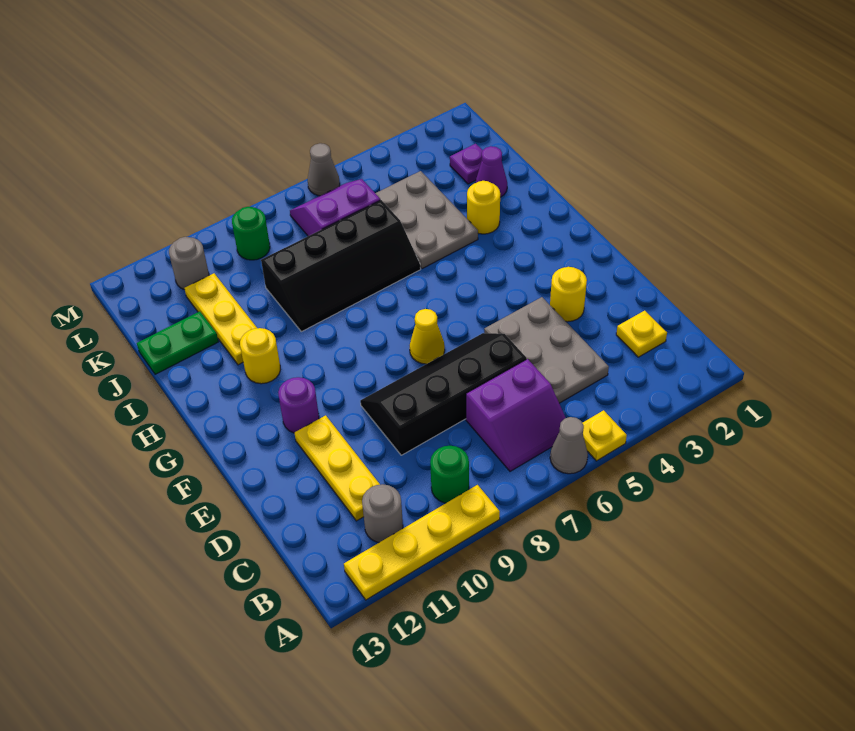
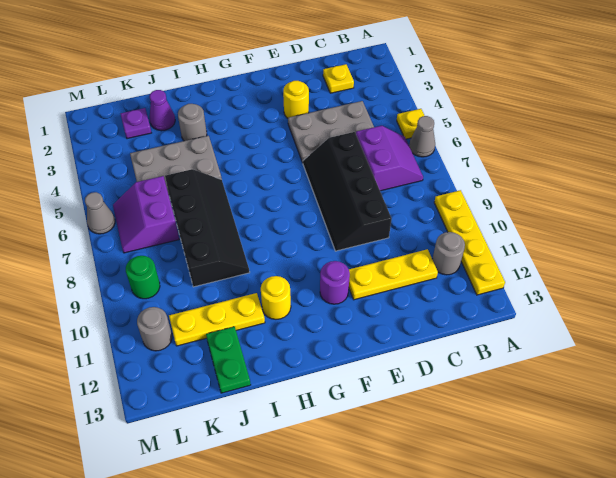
green round brick B9 level 1 -> none
yellow cone F7 level 1 -> none
yellow round brick I3 level 1 -> grey round brick I3 level 1

